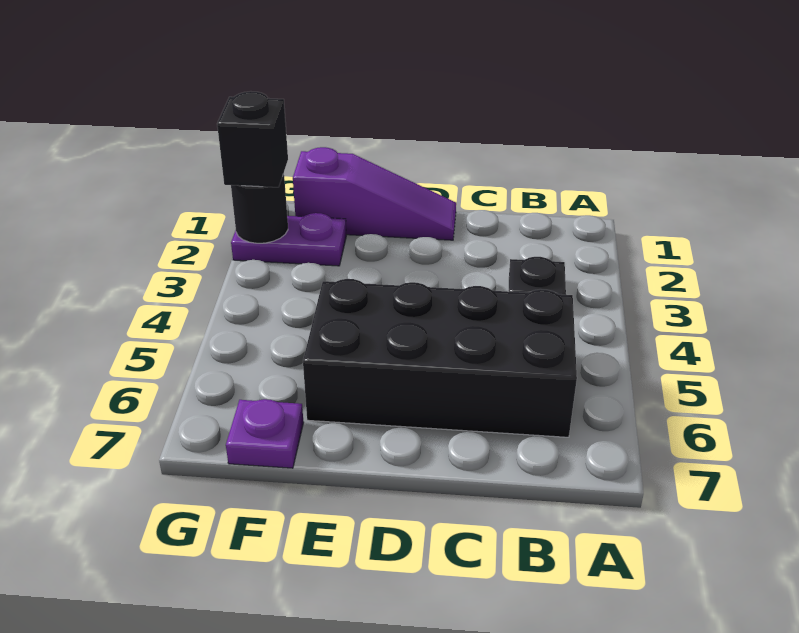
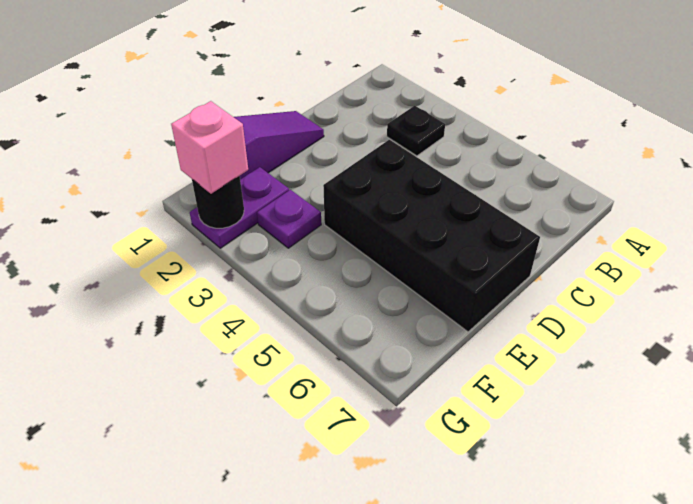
black brick B5:E6 level 1 -> black brick D4:E7 level 1
purple plate F7 level 1 -> purple plate F3 level 1
black brick G2 level 3 -> pink brick G2 level 3

